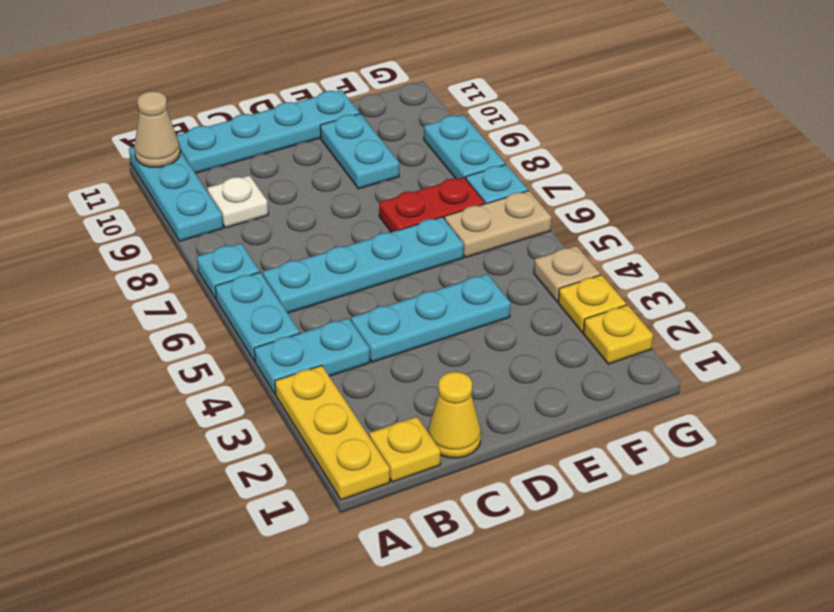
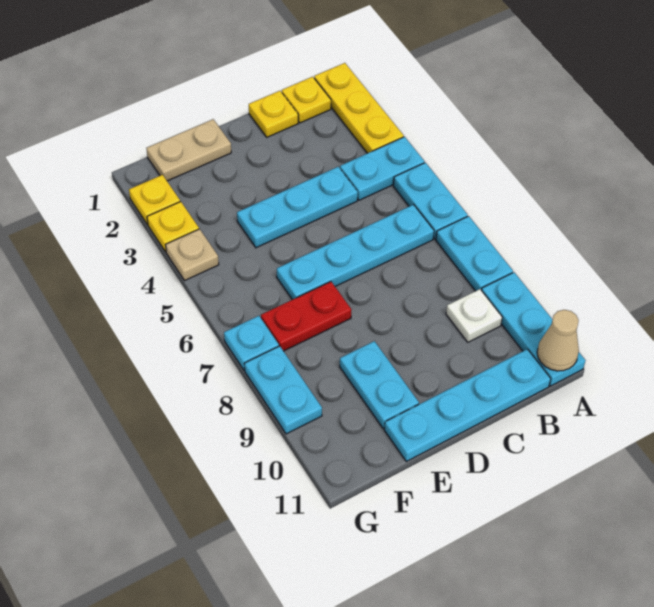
cyan plate A7 level 1 -> cyan plate A7:A8 level 1
yellow cone C1 level 1 -> yellow plate C1 level 1
tan plate F6:G6 level 1 -> tan plate E1:F1 level 1

